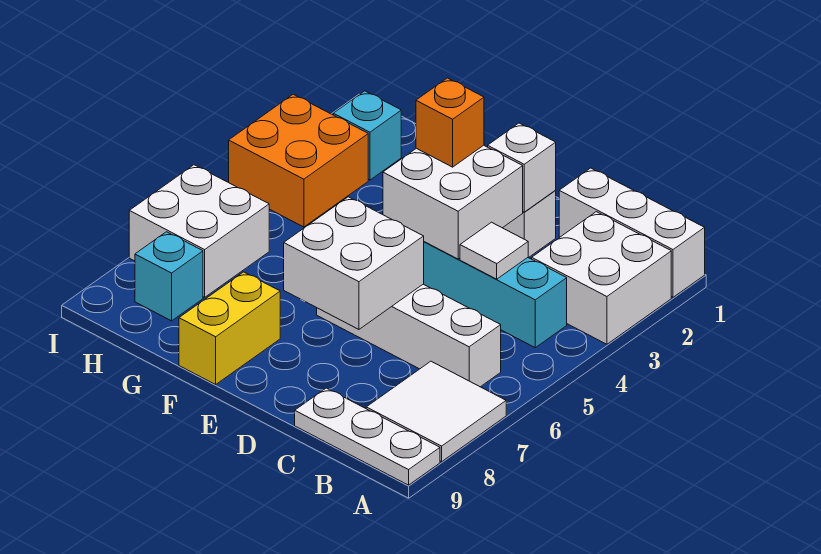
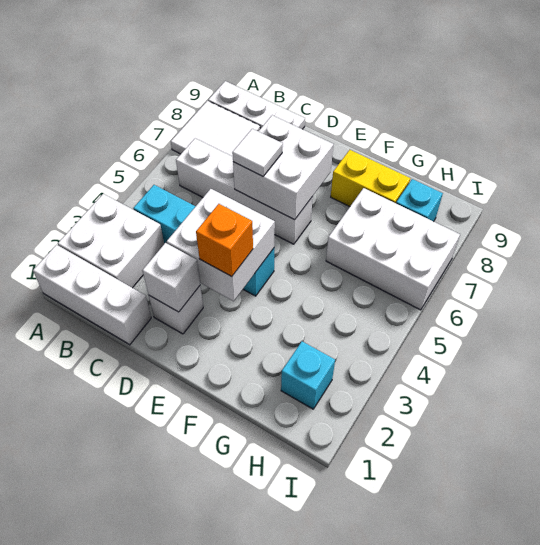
white tile C4 level 2 -> white tile D6 level 3
yellow brick F8:F9 level 1 -> yellow brick F8:G8 level 1
orange brick H3:I4 level 1 -> none
white brick H6:I7 level 1 -> white brick G6:I7 level 1

